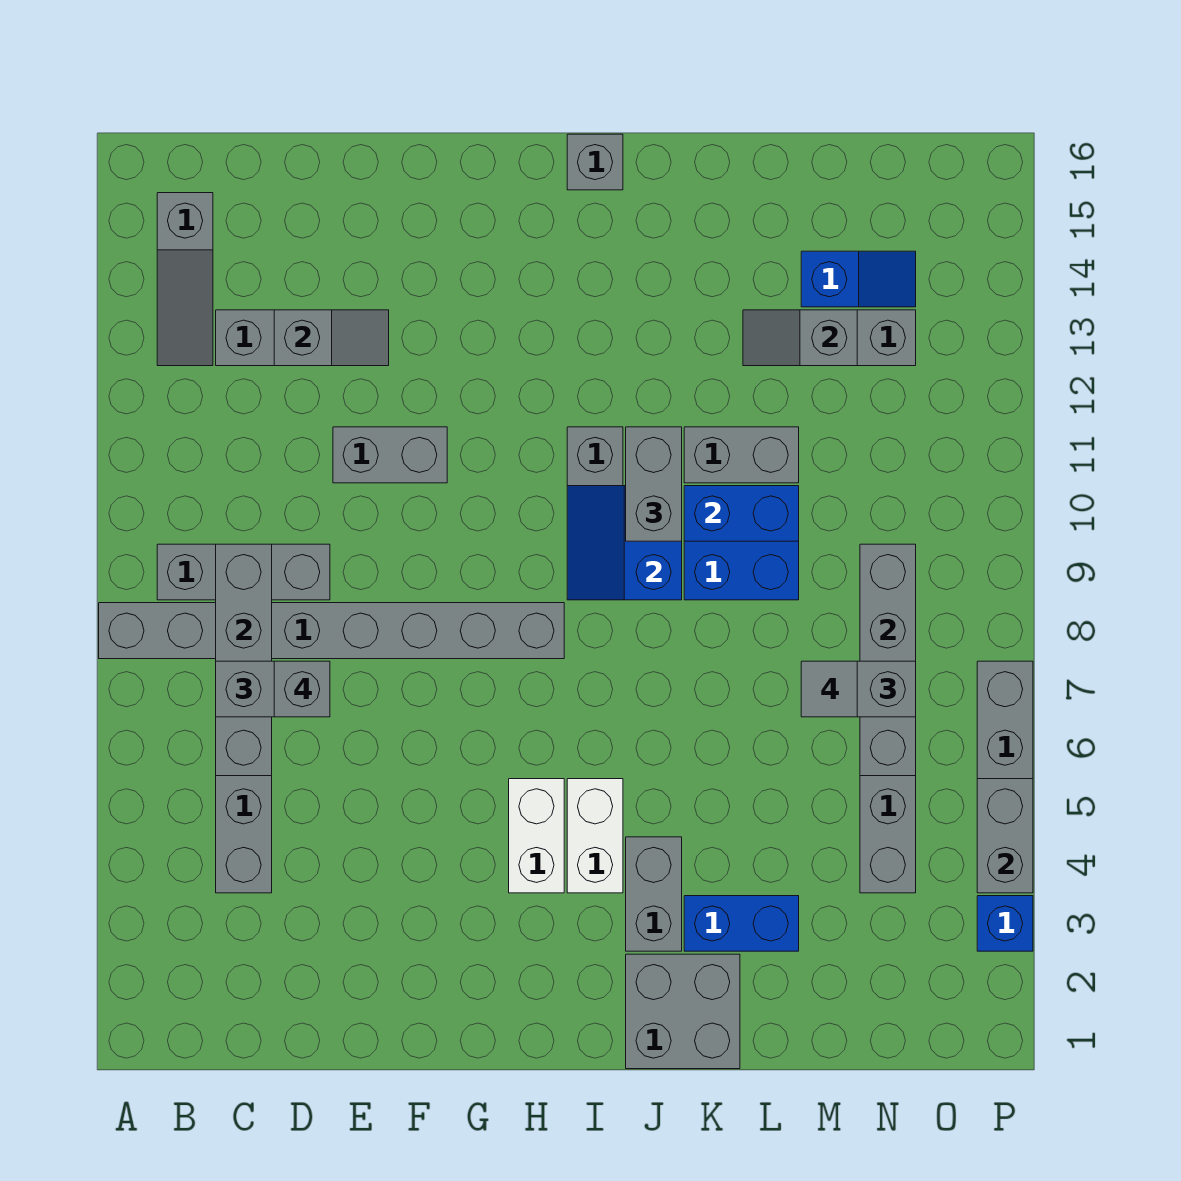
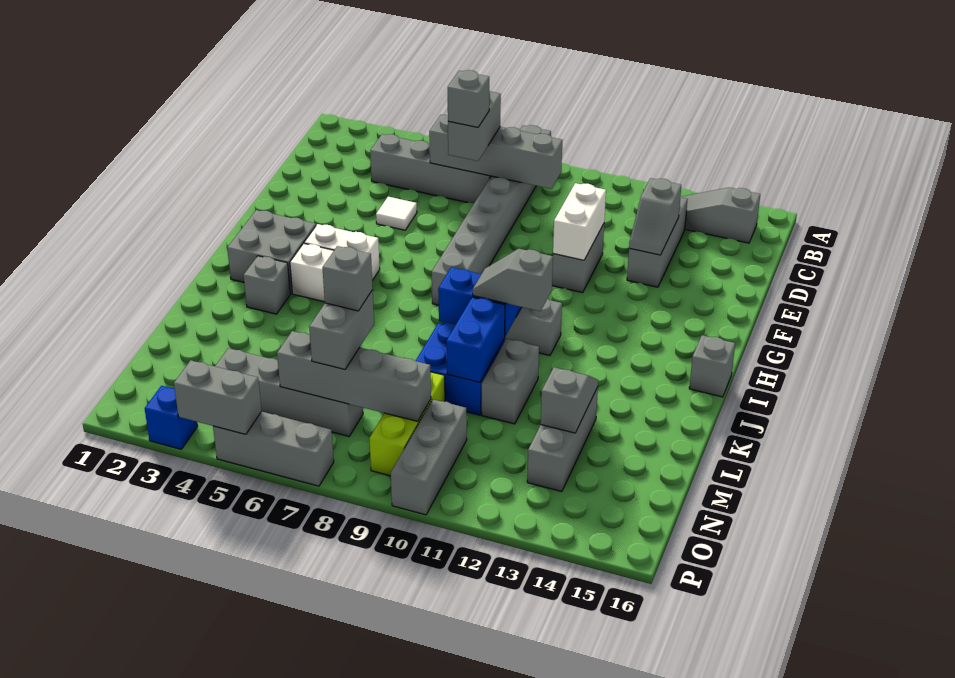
grey brick B9:D9 level 1 -> grey brick N10:P10 level 1
none -> white tile E5 level 1
none -> white brick E11:F11 level 2
grey brick J1:K2 level 1 -> grey brick H2:I3 level 1
grey brick J3:J4 level 1 -> grey brick J3 level 1
grey brick J10:J11 level 3 -> grey slope J10:J11 level 3 top 11
blue brick K3:L3 level 1 -> none
grey tile M7 level 4 -> grey brick M7 level 4
none -> lime brick M9:O9 level 1
blue slope M14:N14 level 1 top M -> none

